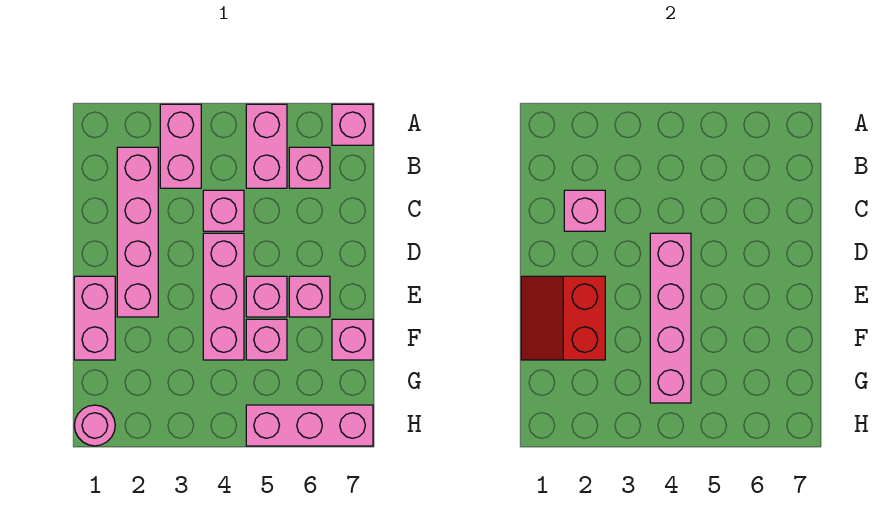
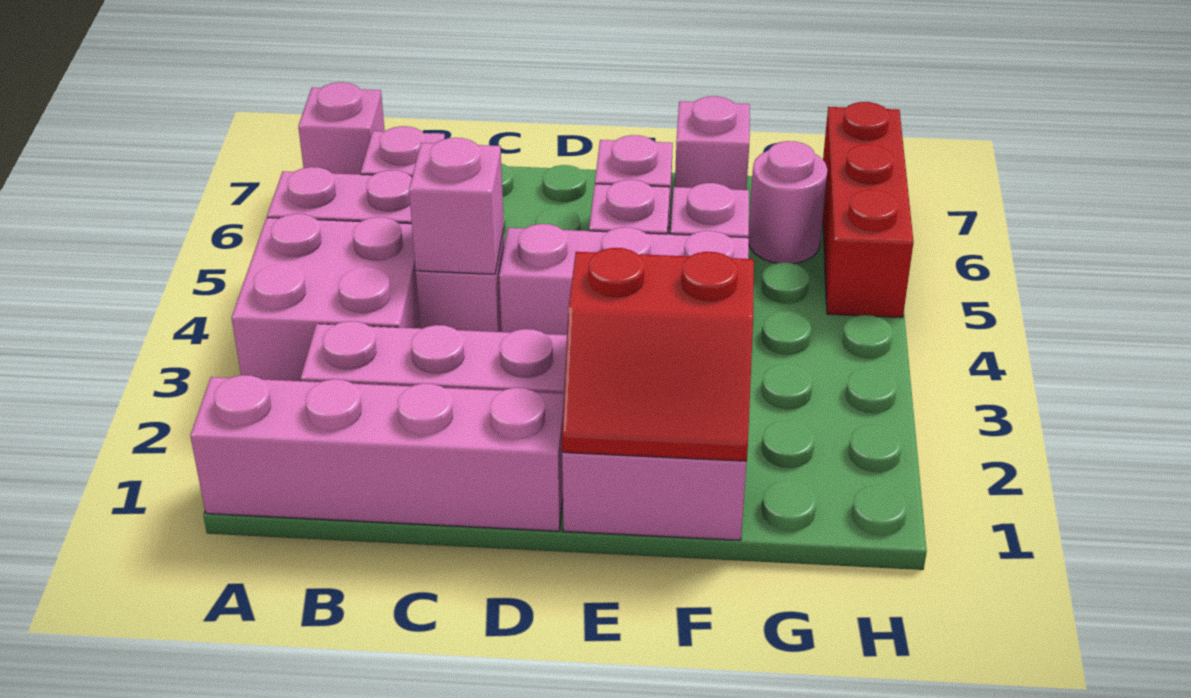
pink brick A3:B3 level 1 -> pink brick A3:B4 level 1
pink brick C2 level 2 -> pink brick C4 level 2
pink brick D4:G4 level 2 -> pink brick A1:D1 level 1
pink round brick H1 level 1 -> pink round brick G6 level 1
pink brick H5:H7 level 1 -> red brick H5:H7 level 1

